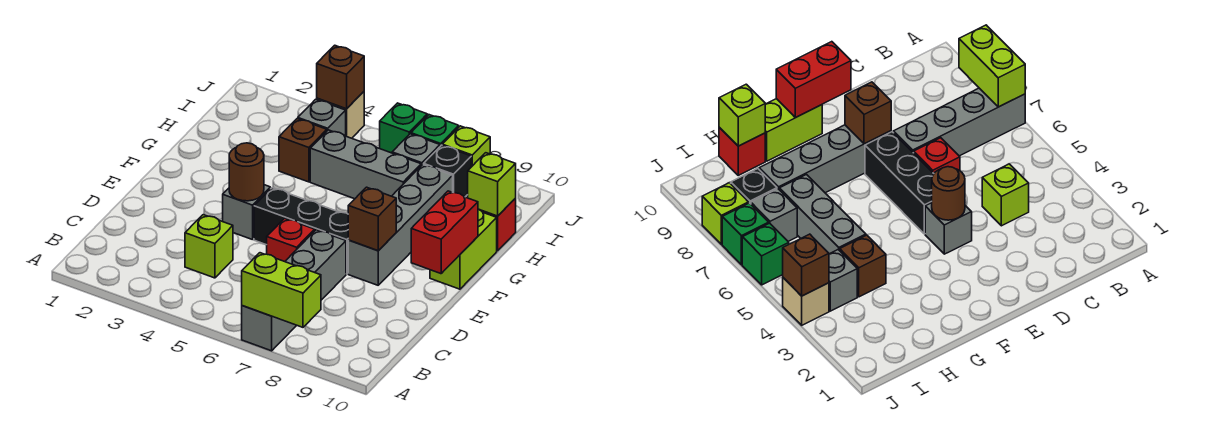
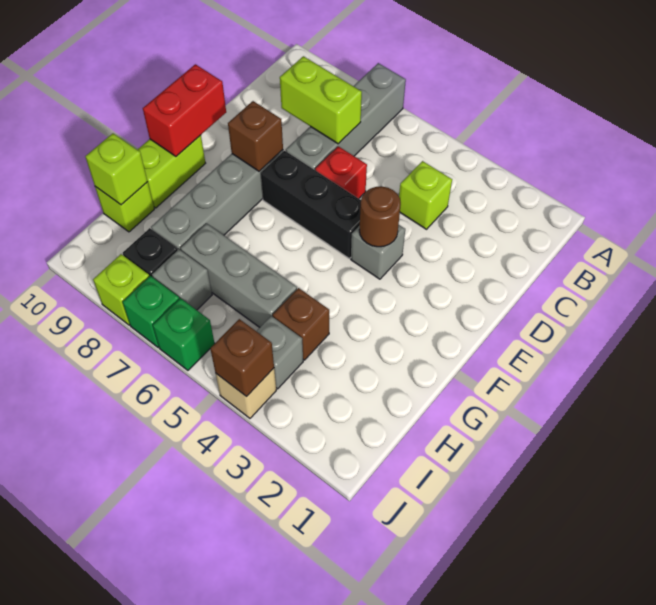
lime brick A7:A8 level 2 -> lime brick C7:C8 level 2
red brick H10 level 1 -> lime brick H10 level 1

